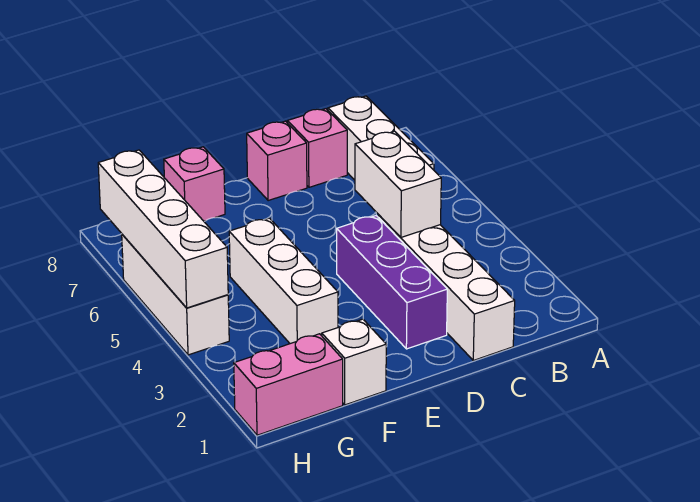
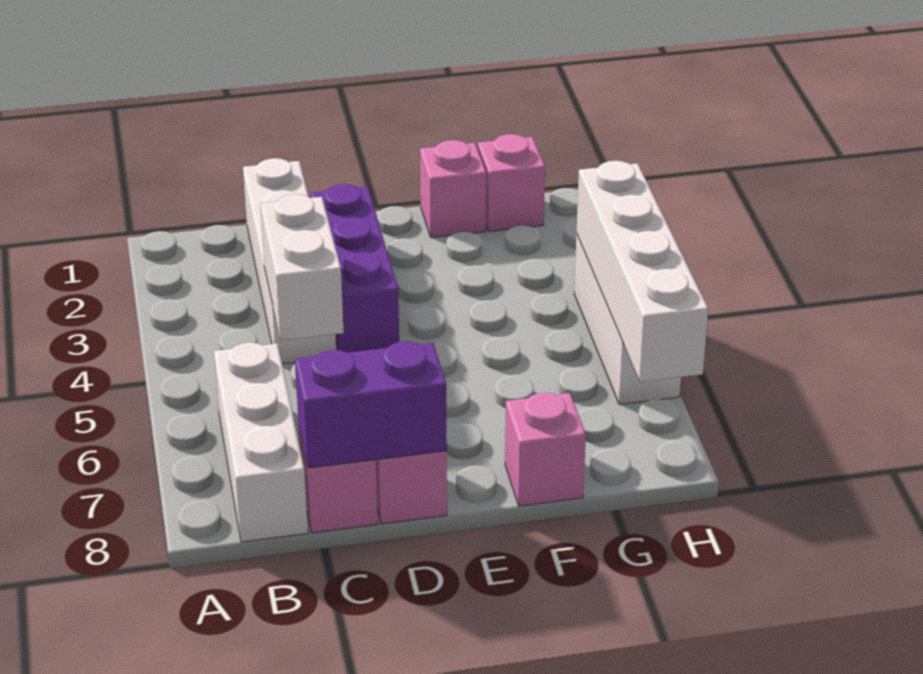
none -> purple brick C8:D8 level 2
white brick F1 level 1 -> pink brick F1 level 1
white brick F3:F5 level 1 -> none
pink brick G1:H1 level 1 -> pink brick G1 level 1

